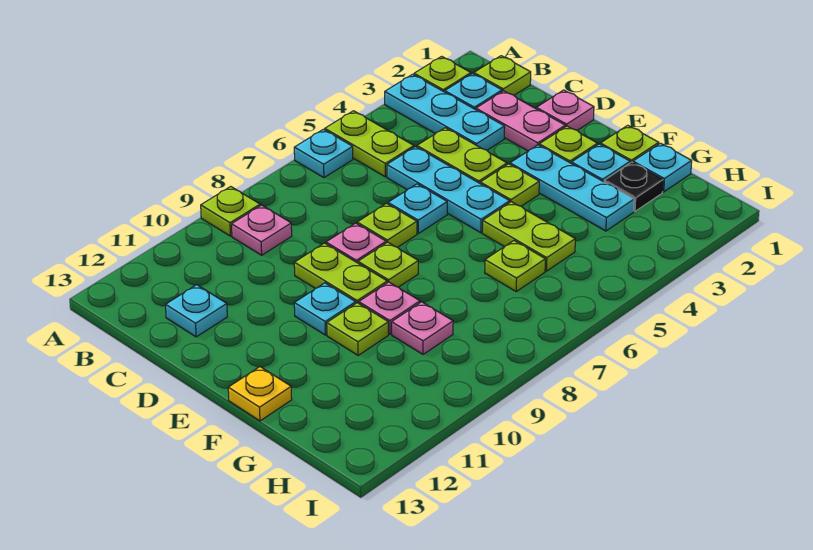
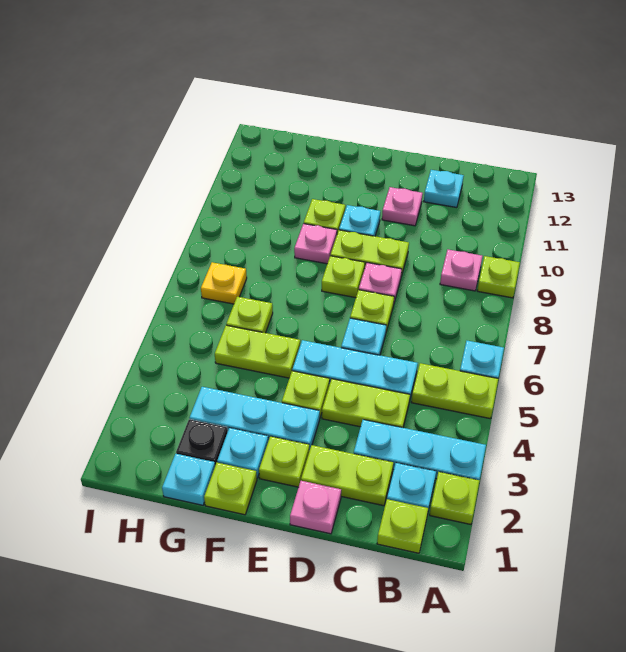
pink plate C2:D2 level 1 -> lime plate C2:D2 level 1
yellow plate F13 level 1 -> yellow plate H7 level 1
pink plate G9 level 1 -> pink plate D11 level 1

